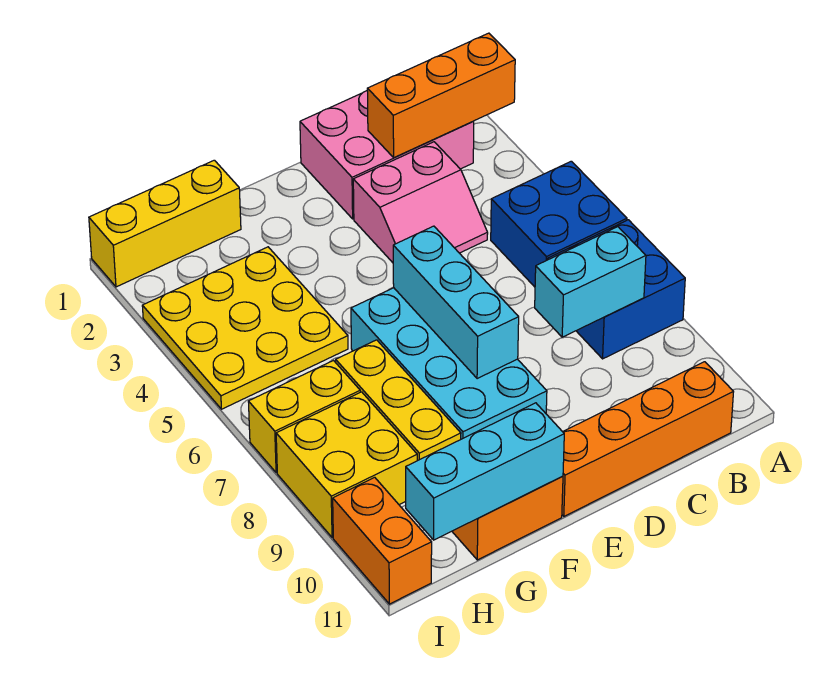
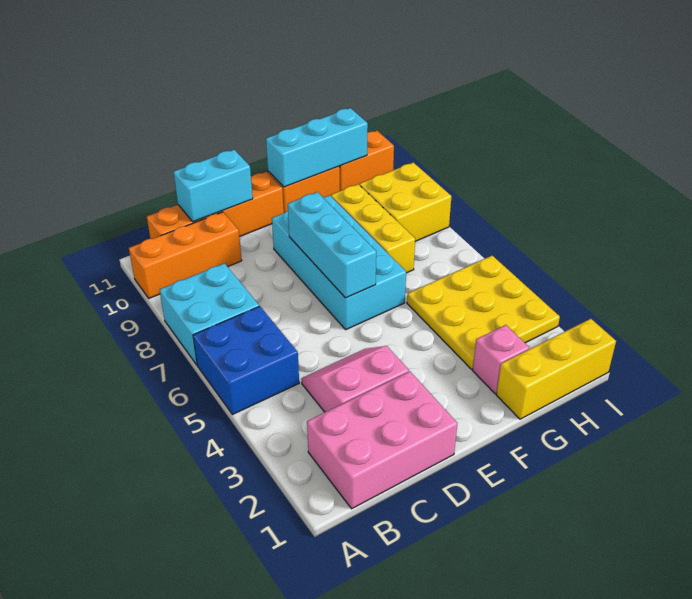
orange brick A2:C2 level 2 -> orange brick A10:C10 level 1
blue brick A7:B8 level 1 -> cyan brick A7:B8 level 1
cyan brick B8:C8 level 2 -> cyan brick C11:D11 level 2
none -> pink brick G2 level 1
yellow brick H7:I7 level 1 -> none
orange brick I10:I11 level 1 -> orange brick H11:I11 level 1

